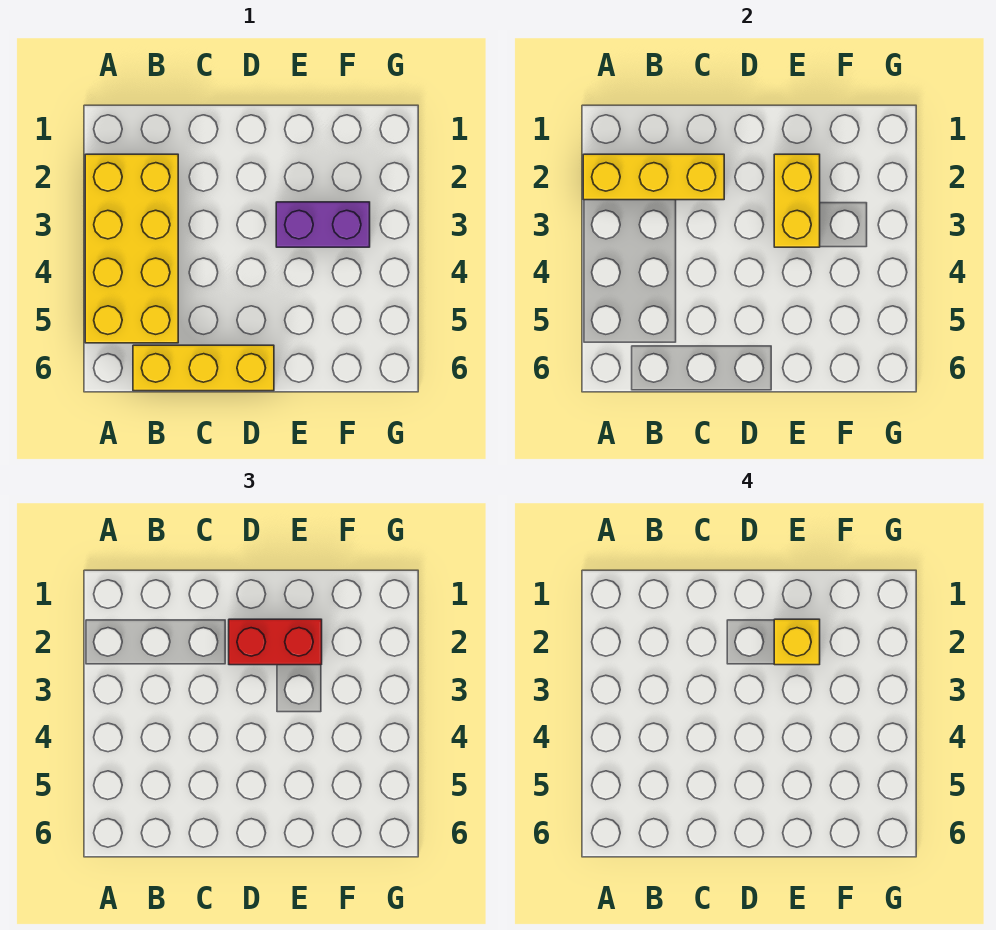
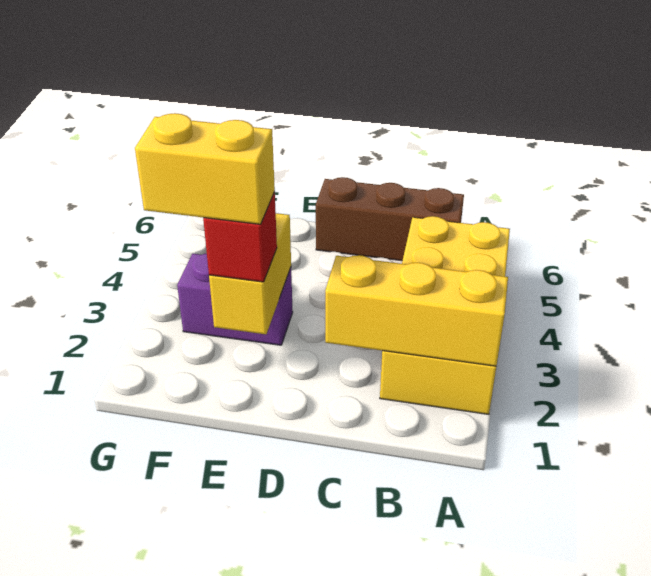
yellow brick B6:D6 level 1 -> brown brick B6:D6 level 1
red brick D2:E2 level 3 -> red brick E2 level 3
yellow brick E2 level 4 -> yellow brick E2:F2 level 4

